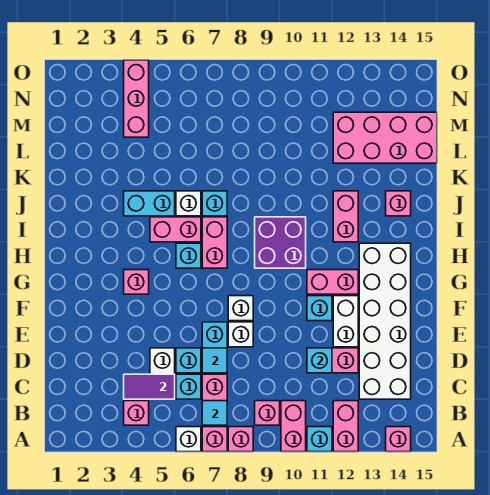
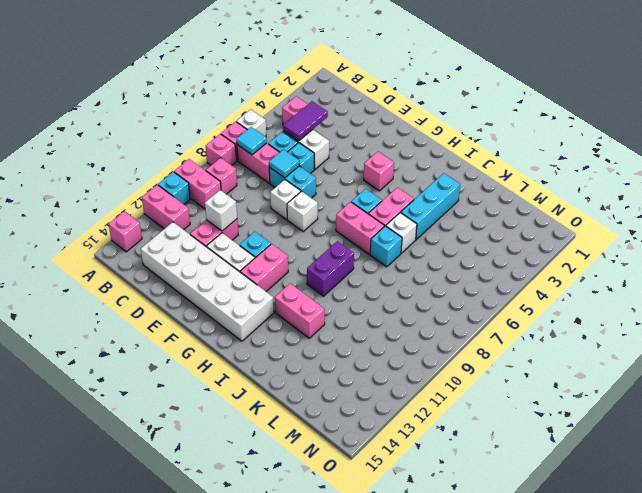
cyan brick D11 level 2 -> white brick D11 level 2
purple brick H9:I10 level 1 -> purple brick I9:I10 level 1
cyan brick J4:J5 level 1 -> cyan brick J3:J5 level 1
pink brick J14 level 1 -> none
pink brick L12:M15 level 1 -> none
pink brick M4:O4 level 1 -> none

